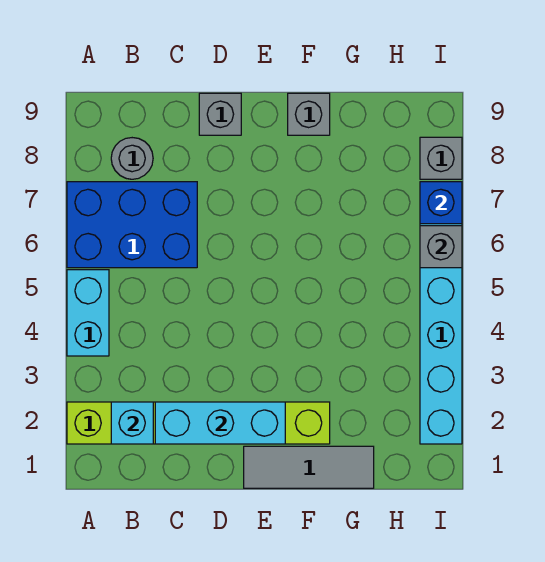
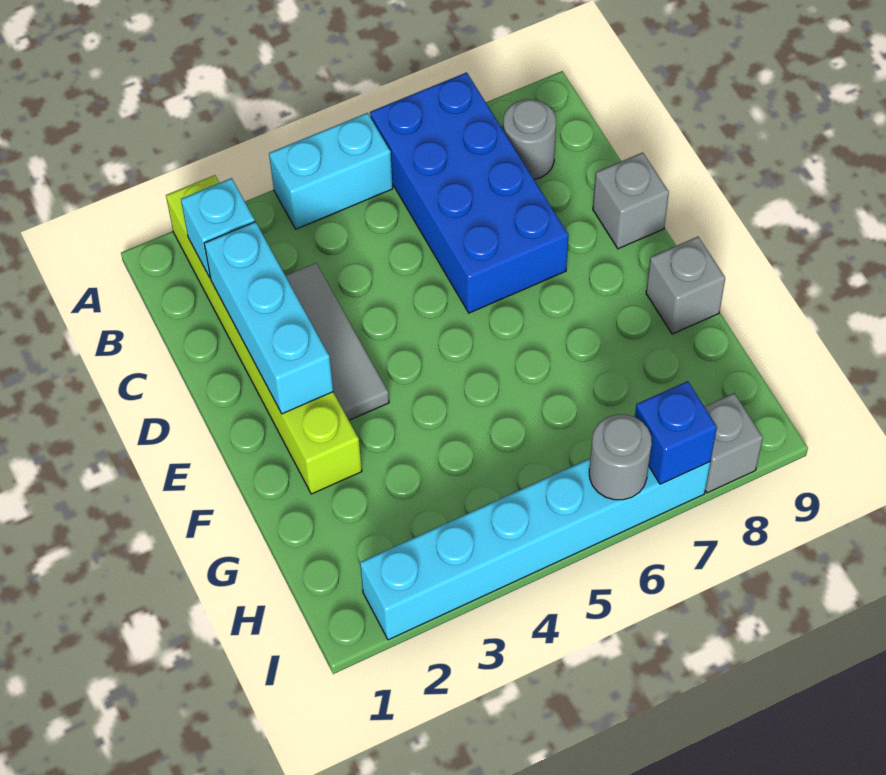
blue brick A6:C7 level 1 -> blue brick A6:D7 level 1
grey tile E1:G1 level 1 -> grey tile C3:E3 level 1
grey brick I6 level 2 -> grey round brick I6 level 2

